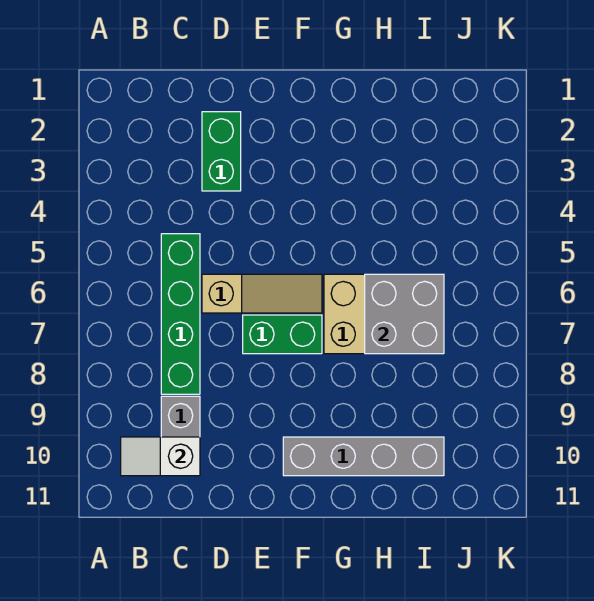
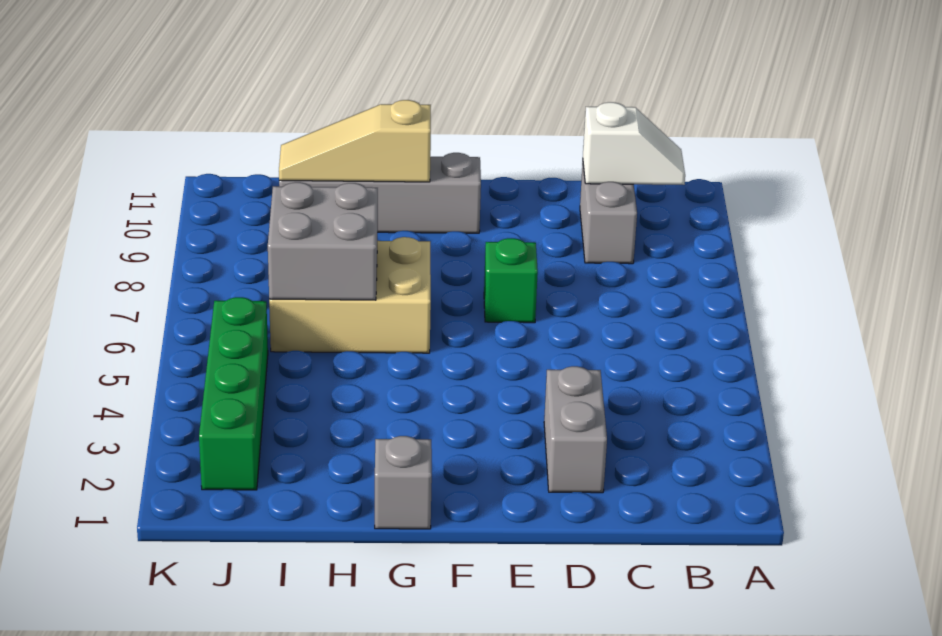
green brick C5:C8 level 1 -> green brick J2:J5 level 1
green brick D2:D3 level 1 -> grey brick D2:D3 level 1
tan slope D6:F6 level 1 top D -> tan slope G10:I10 level 2 top G
green brick E7:F7 level 1 -> green brick E7 level 1
none -> grey brick G1 level 1

